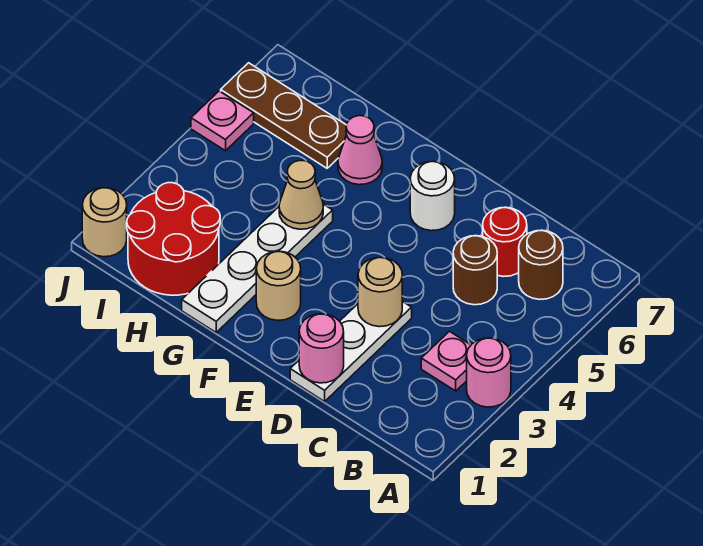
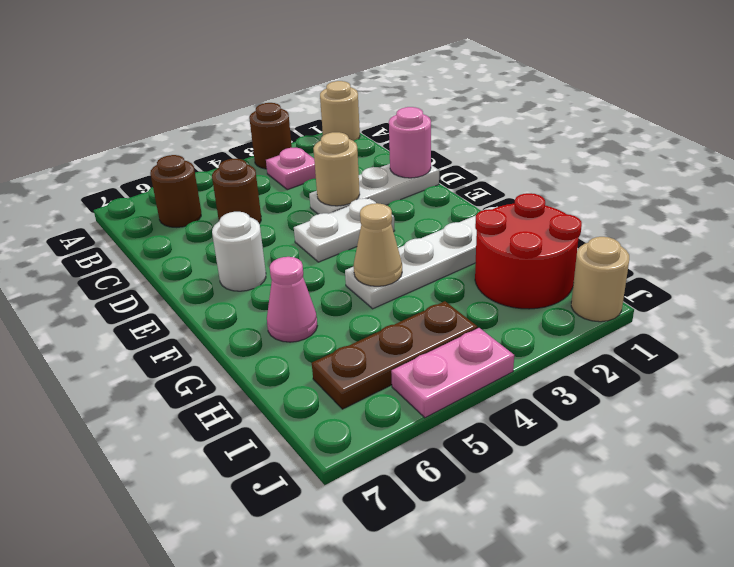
pink round brick A3 level 1 -> brown round brick A3 level 1
red round brick C6 level 1 -> none
none -> white plate E3:E4 level 1
tan round brick F2 level 1 -> tan round brick A1 level 1
brown plate H6:J6 level 1 -> brown plate I4:I6 level 1
pink plate J5 level 1 -> pink plate J4:J5 level 1

